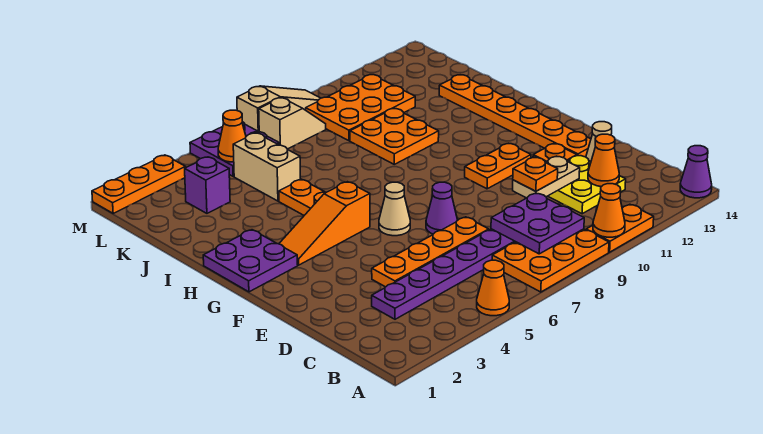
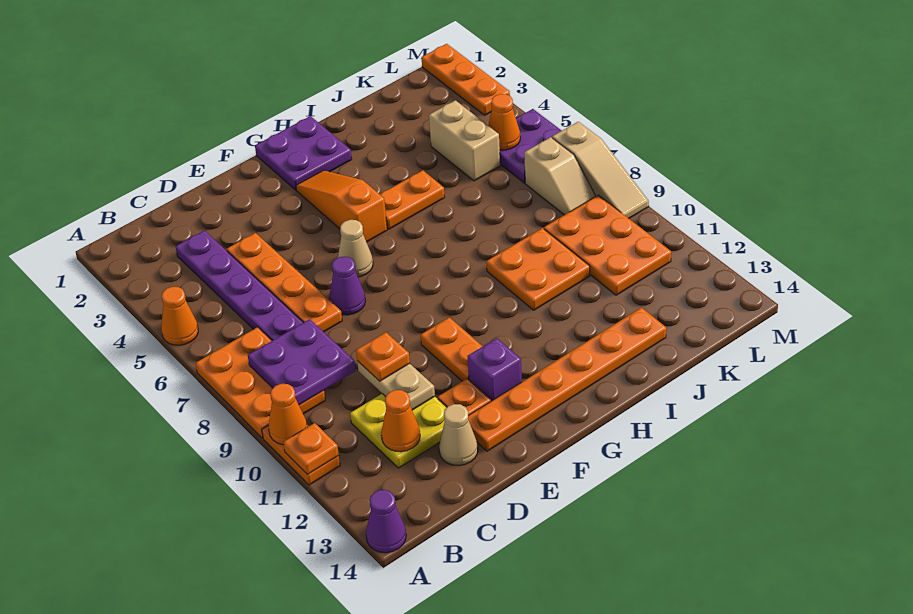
none -> orange plate A11 level 2
tan brick J5:K5 level 1 -> tan brick K4:K5 level 1
purple brick K3 level 1 -> purple brick F12 level 1

